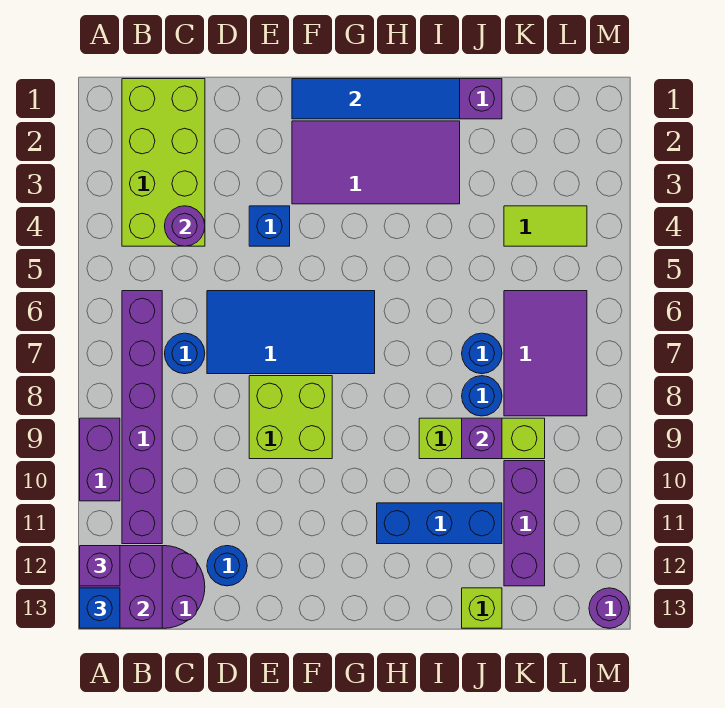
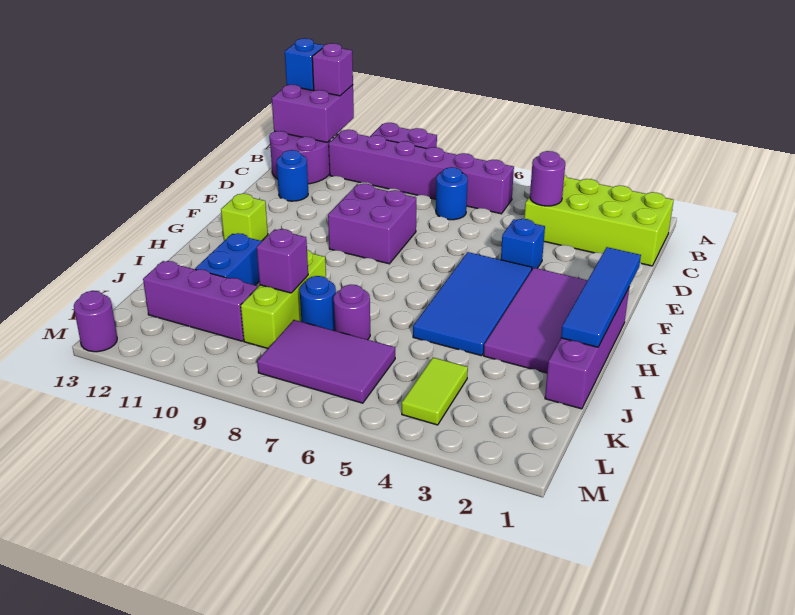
blue tile D6:G7 level 1 -> blue tile F4:I5 level 1
lime brick E8:F9 level 1 -> purple brick E8:F9 level 1
blue brick H11:J11 level 1 -> blue brick I11:J11 level 1
blue round brick J7 level 1 -> purple round brick J7 level 1
lime brick J13 level 1 -> lime brick G12 level 1

